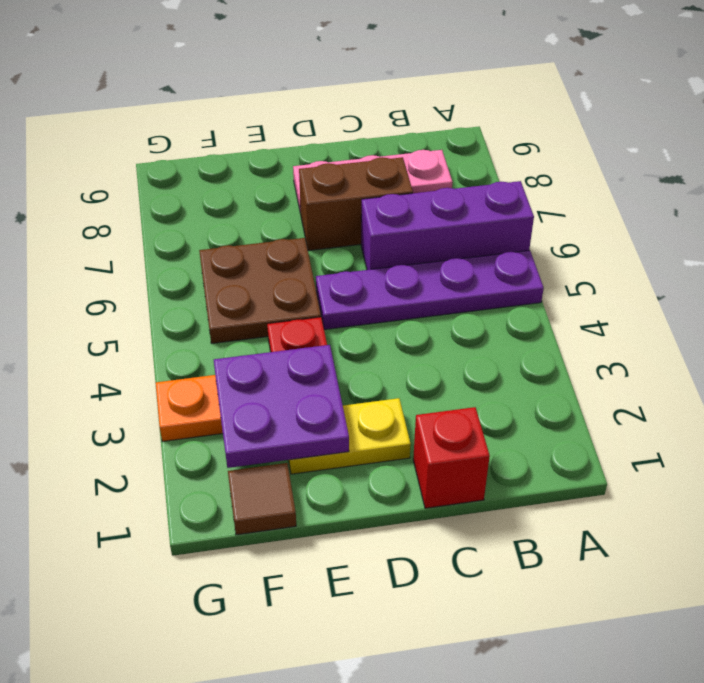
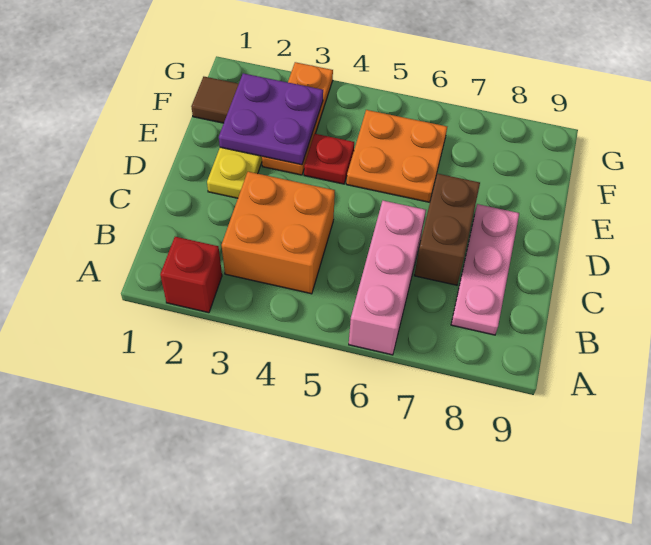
purple plate A5:D5 level 1 -> none
purple brick A6:C6 level 1 -> pink brick A6:C6 level 1
none -> orange brick B3:C4 level 1
red brick C1 level 1 -> red brick A2 level 1
brown plate E5:F6 level 1 -> orange plate E5:F6 level 1

